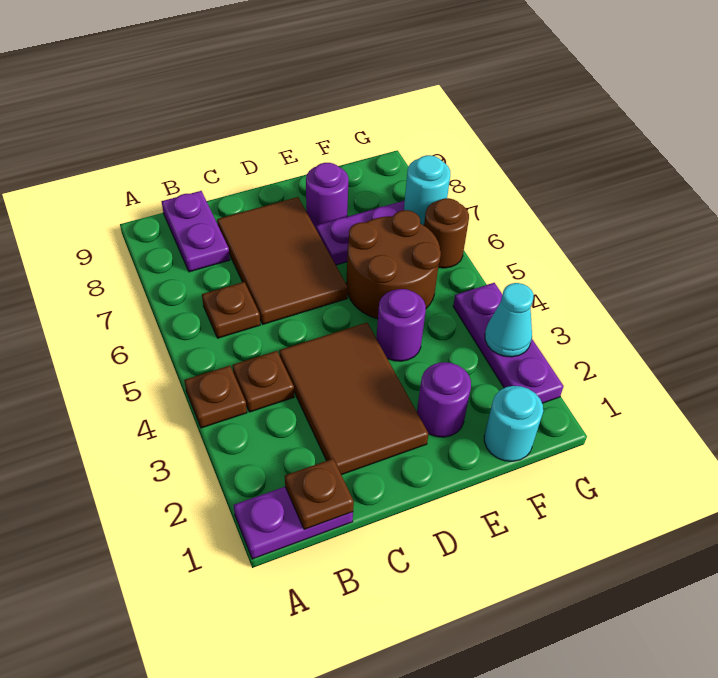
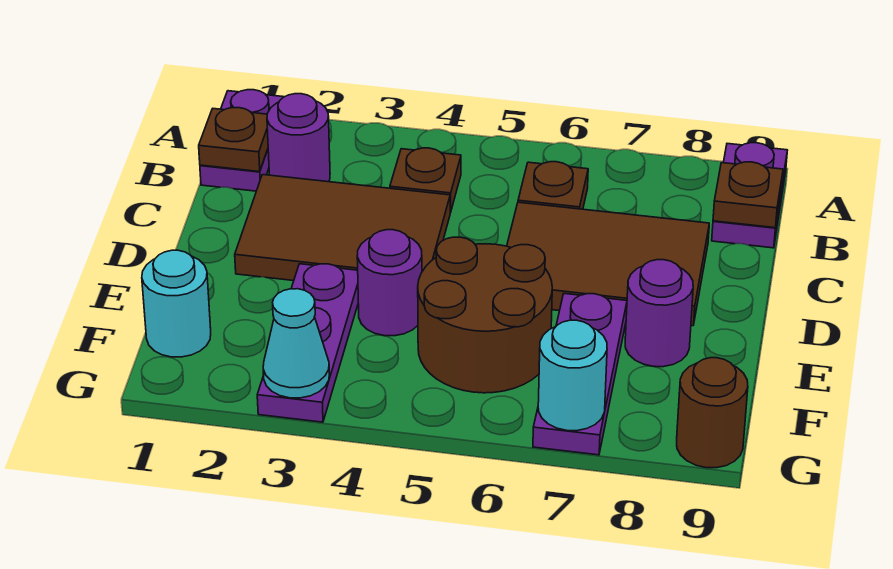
brown plate A4 level 1 -> brown plate B9 level 2
purple plate B8:B9 level 1 -> purple plate A9:B9 level 1
purple round brick E2 level 1 -> purple round brick B2 level 1
purple plate G2:G4 level 1 -> purple plate E3:G3 level 1
brown round brick G6 level 1 -> brown round brick G9 level 1

